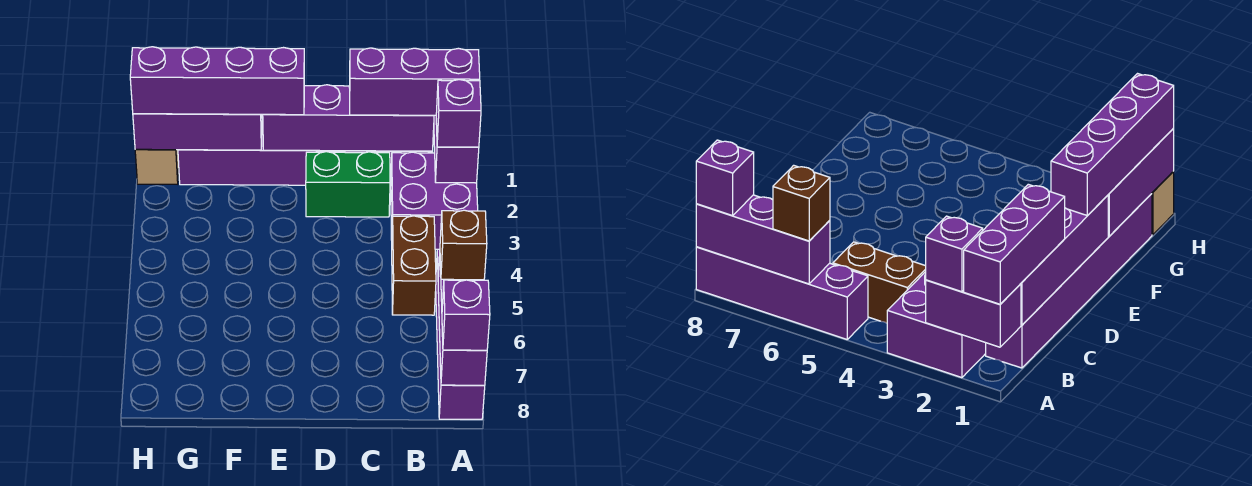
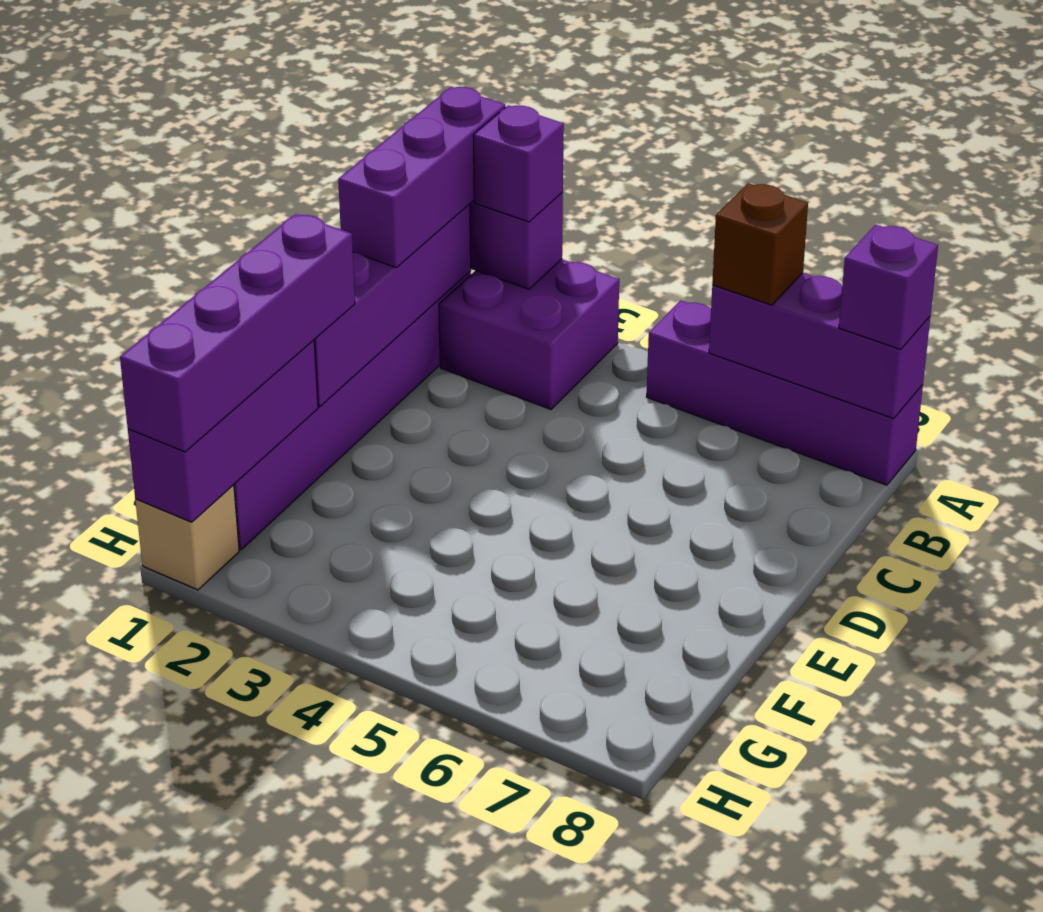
brown brick B4:B5 level 1 -> none
green brick C2:D2 level 1 -> none

